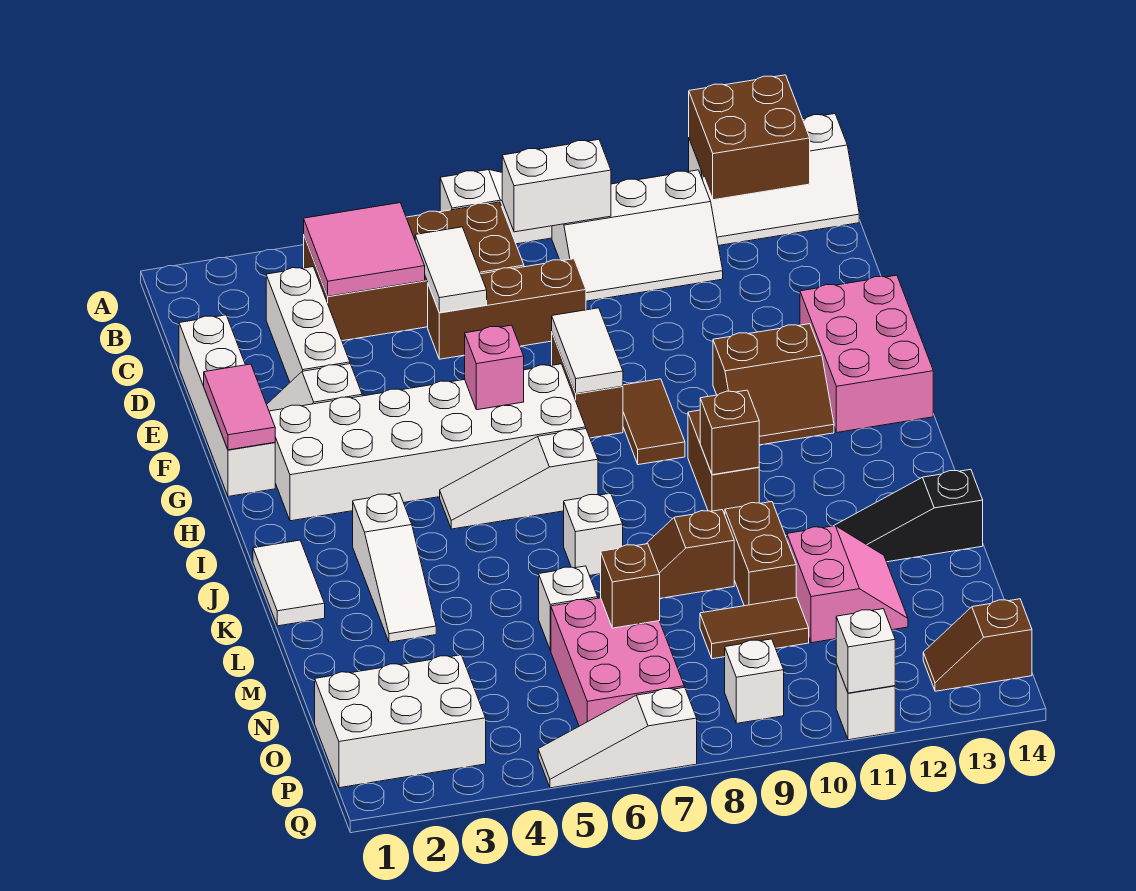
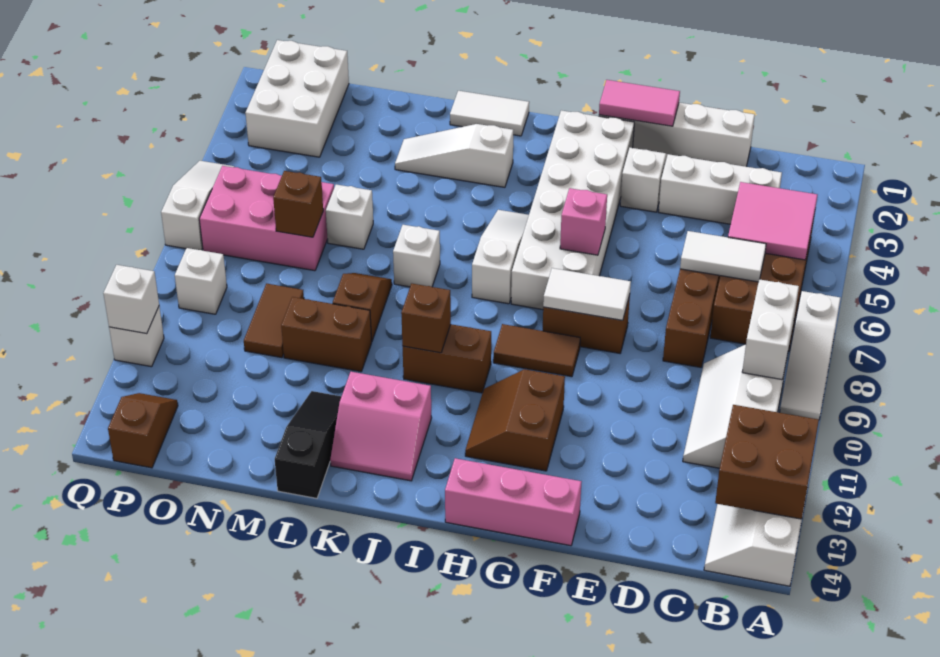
pink brick F13:H14 level 1 -> pink brick F14:H14 level 1
pink slope M11:N12 level 1 top 11 -> pink slope J12:K13 level 1 top 12

